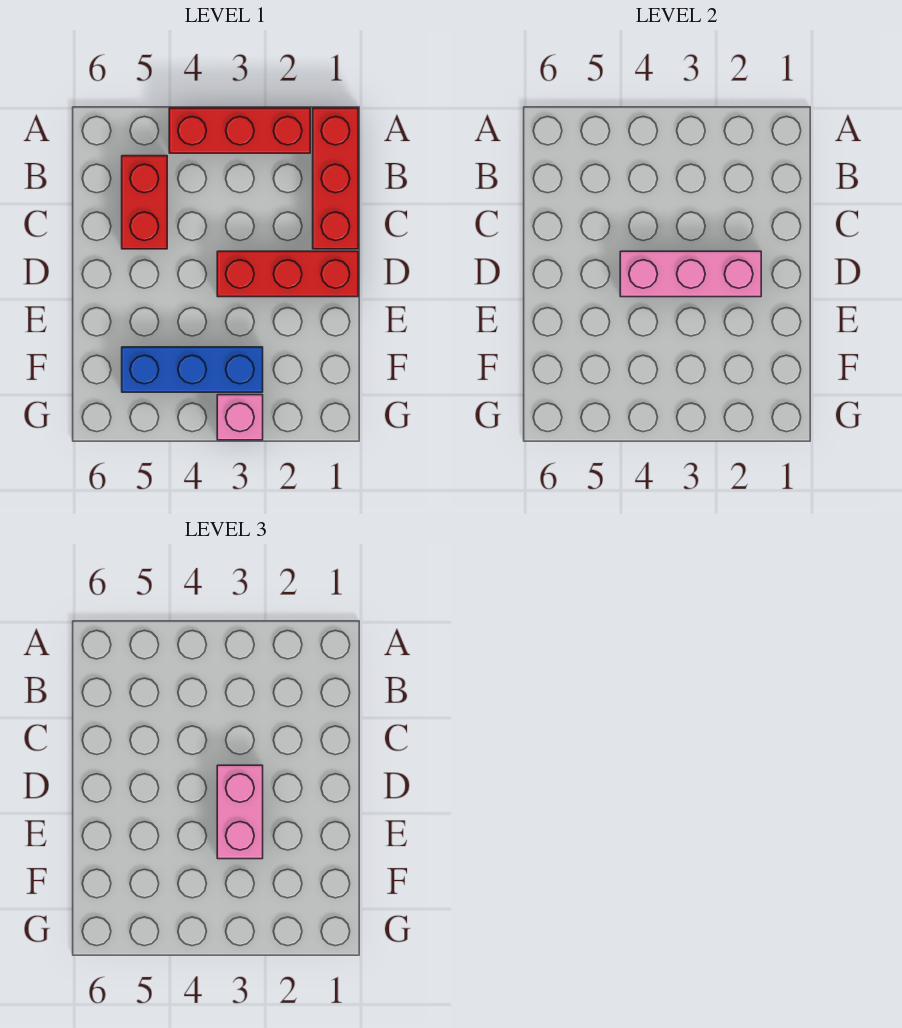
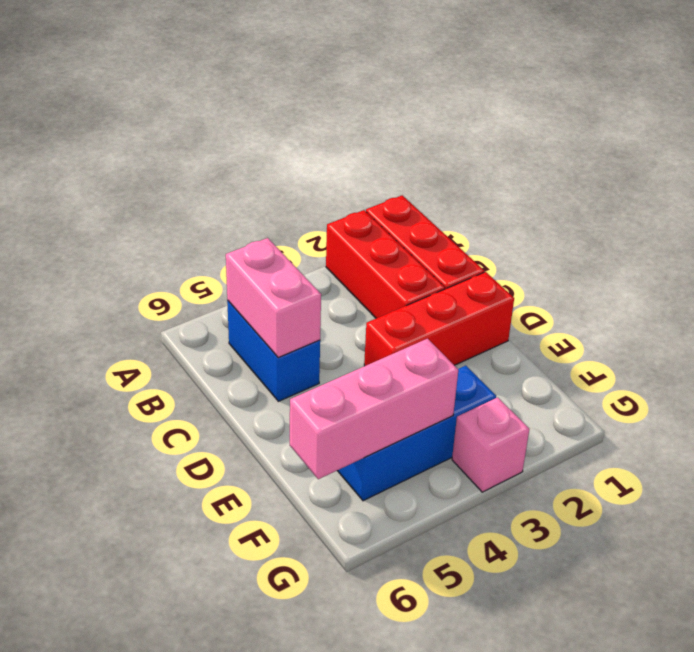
red brick A2:A4 level 1 -> red brick A2:C2 level 1
red brick B5:C5 level 1 -> blue brick B5:C5 level 1
pink brick D2:D4 level 2 -> pink brick F4:F6 level 2
pink brick D3:E3 level 3 -> pink brick B5:C5 level 2

